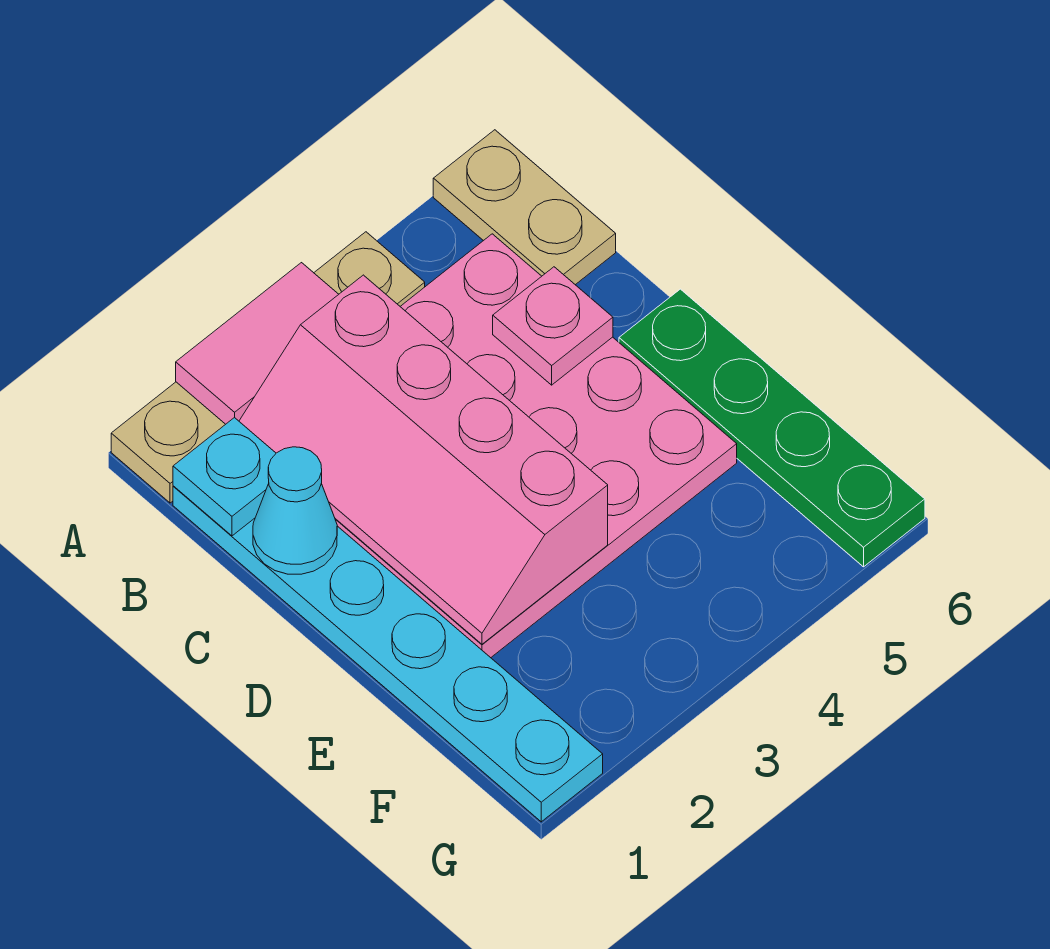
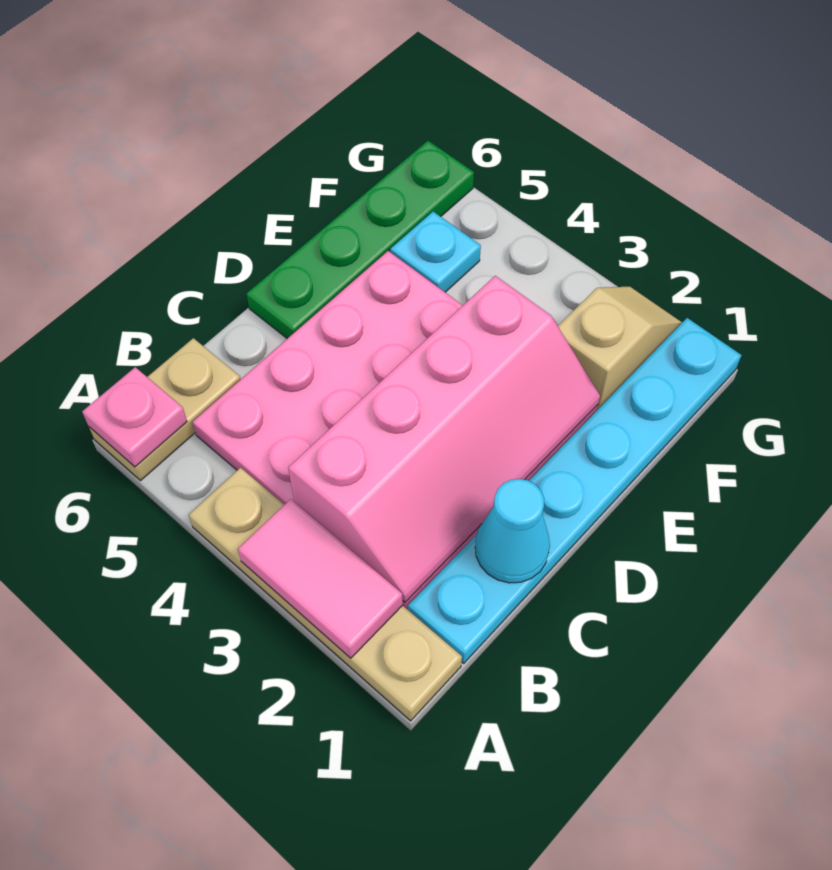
cyan plate B1 level 2 -> cyan plate F5 level 1
pink plate C5 level 2 -> pink plate A6 level 2
none -> tan slope F2:G2 level 1 top F

